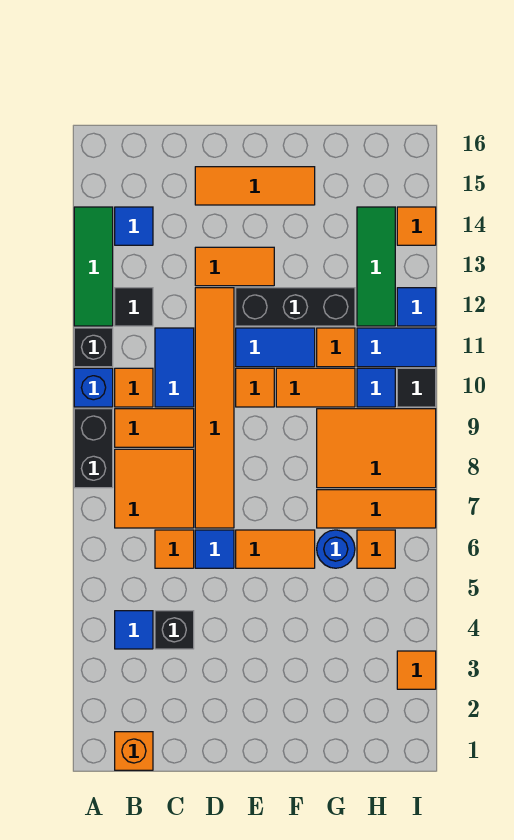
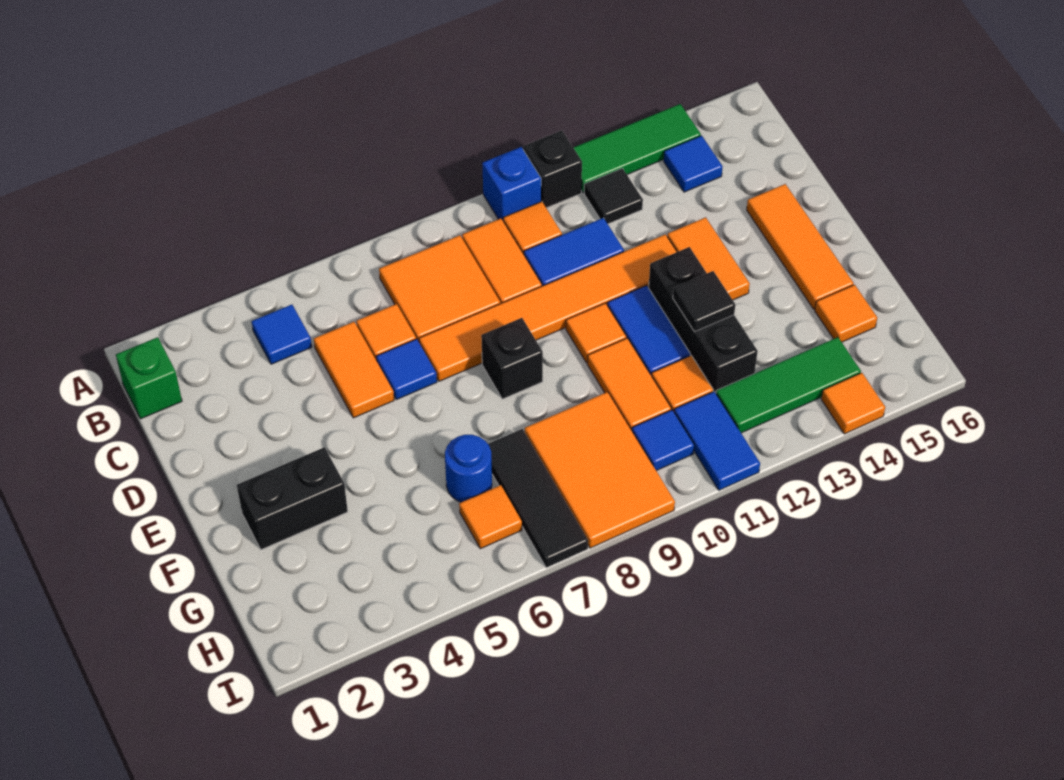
black brick A8:A9 level 1 -> black brick F2:F3 level 1
orange brick B1 level 1 -> green brick B1 level 1
black brick C4 level 1 -> black brick E8 level 1
orange tile E6:F6 level 1 -> orange tile C5:D5 level 1
orange tile G7:I7 level 1 -> black tile G7:I7 level 1
orange tile I3 level 1 -> orange tile G15 level 1
black tile I10 level 1 -> black tile F12 level 2
blue tile I12 level 1 -> none

